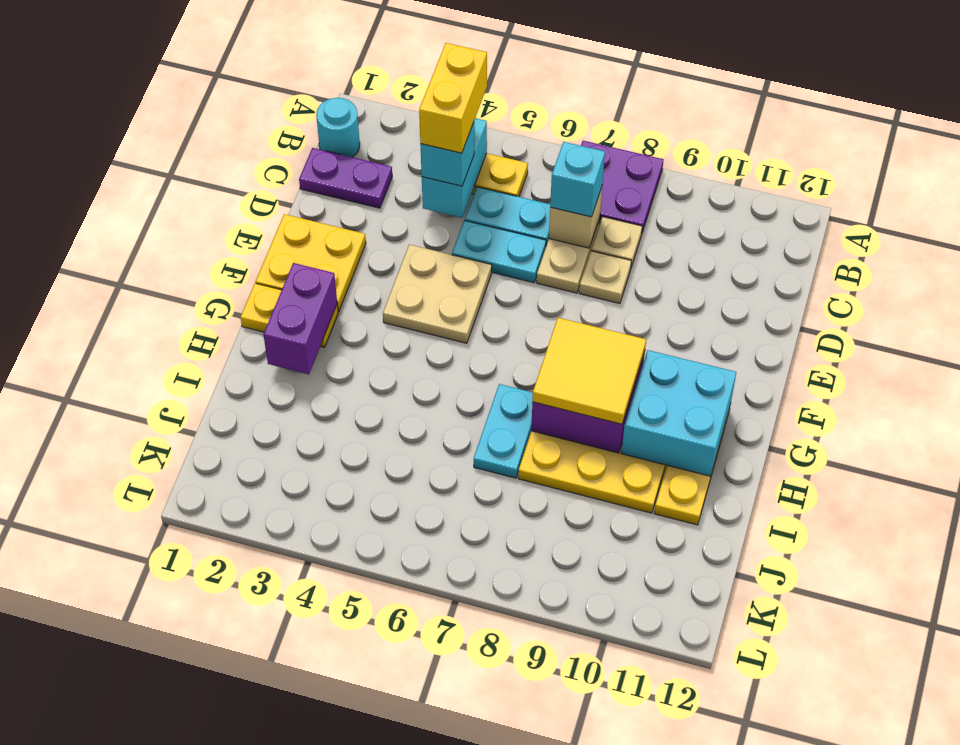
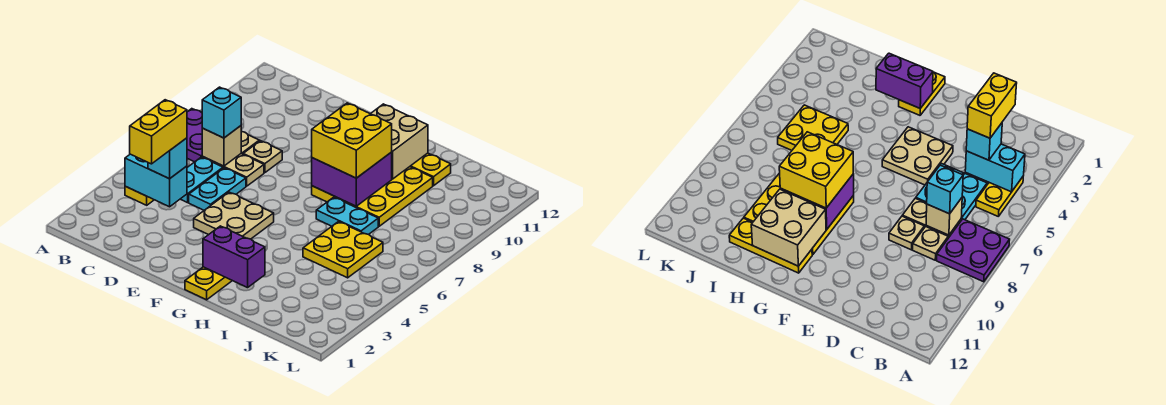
cyan round brick B1 level 1 -> none
yellow brick B4:C4 level 4 -> yellow brick C3:C4 level 4
purple plate C1:C2 level 1 -> none
yellow plate E1:F2 level 1 -> yellow plate I5:J6 level 1
yellow tile G8:H9 level 3 -> yellow brick G8:H9 level 3
cyan brick G10:H11 level 2 -> tan brick G10:H11 level 2

